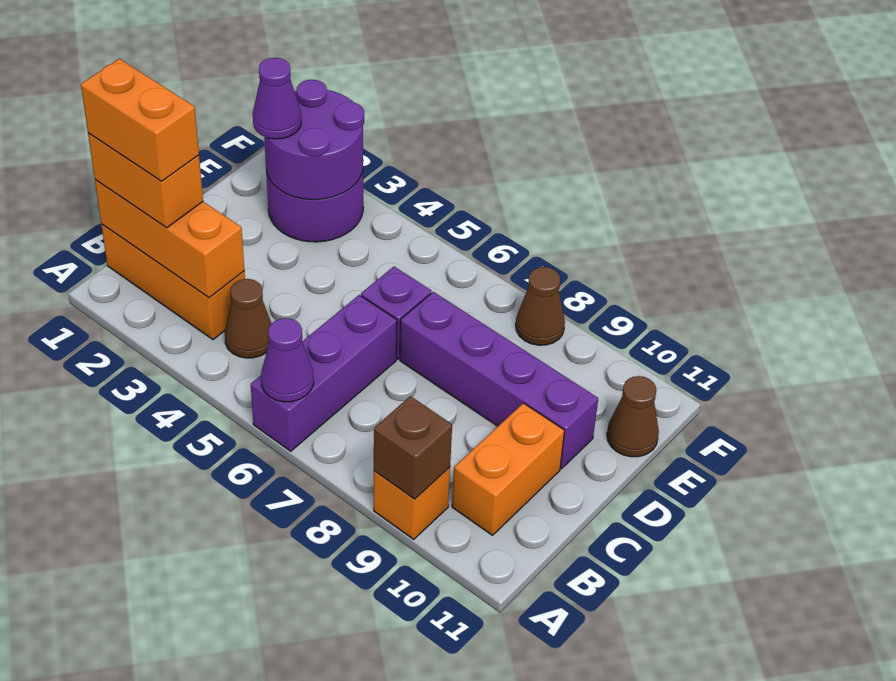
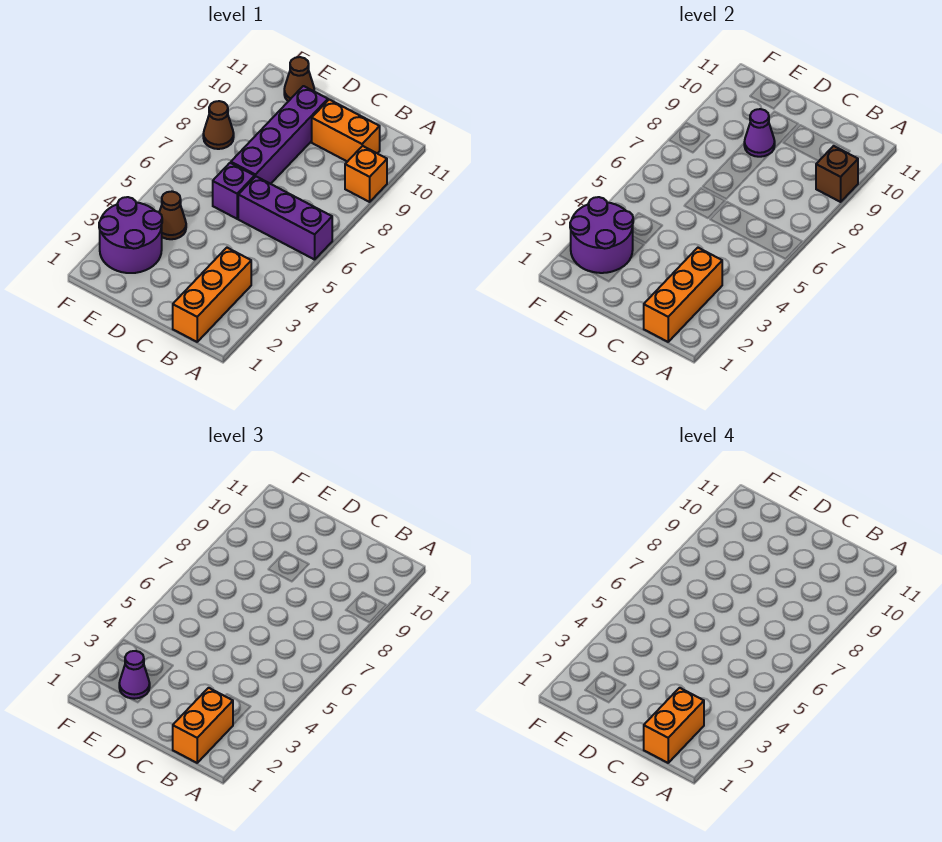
purple cone A6 level 2 -> purple cone D9 level 2
brown cone B4 level 1 -> brown cone E4 level 1

